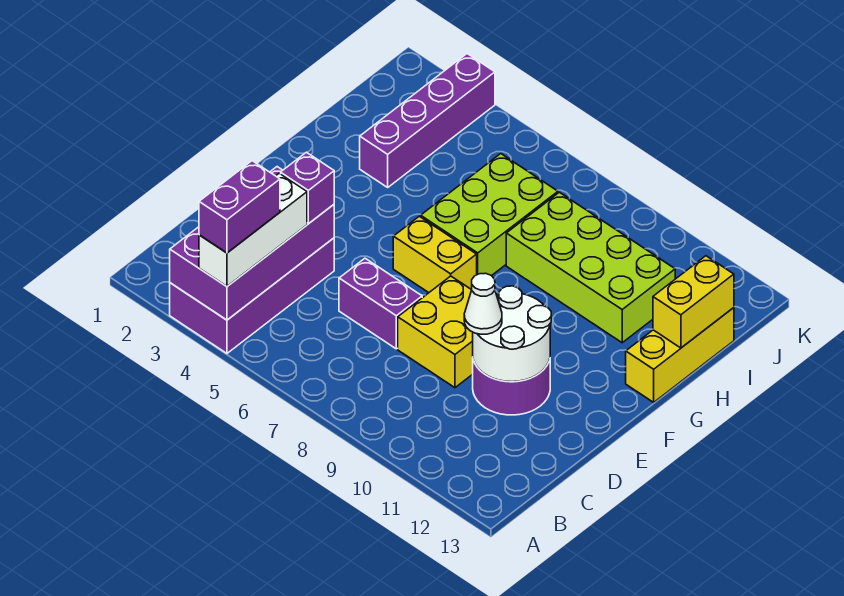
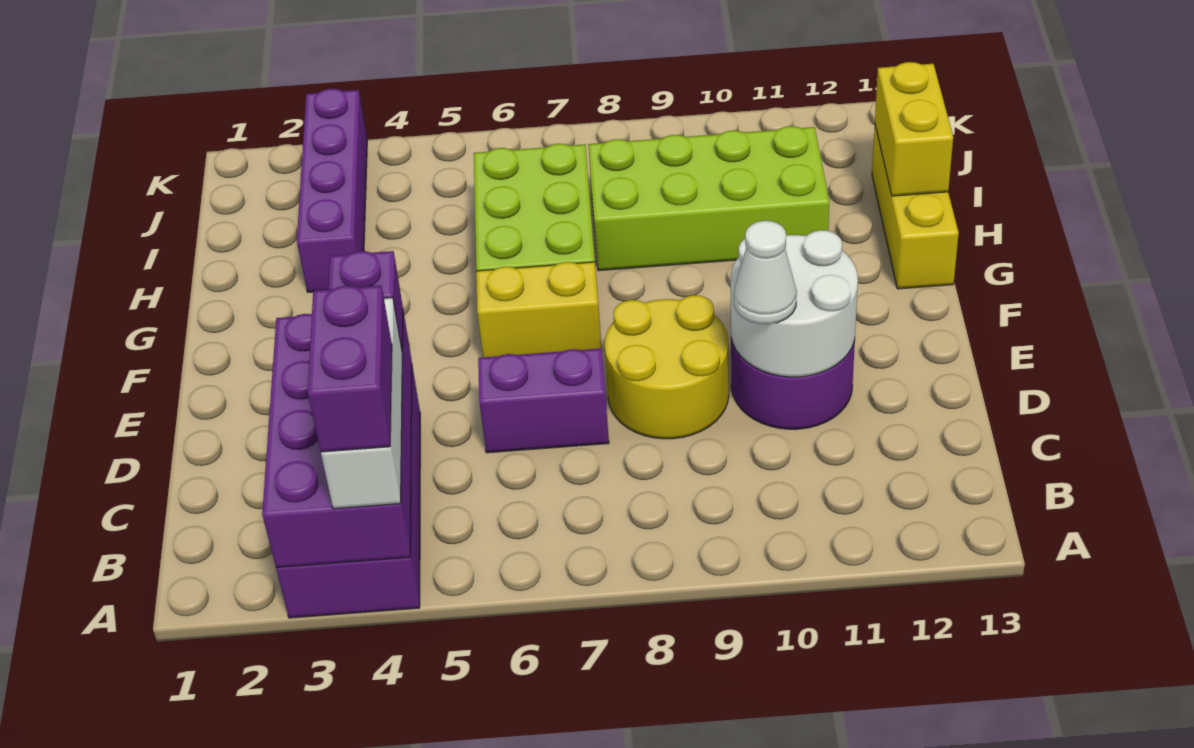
yellow brick D8:E9 level 1 -> yellow round brick D8:E9 level 1

